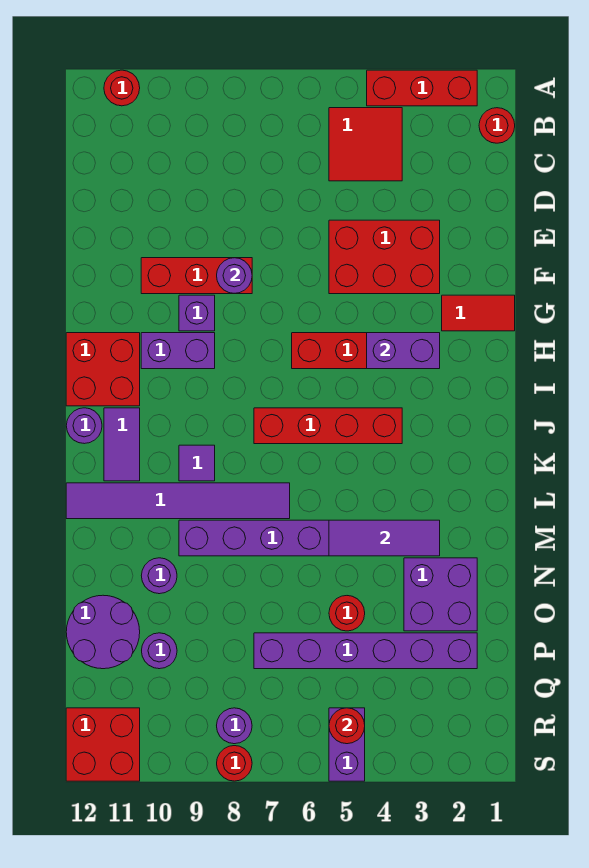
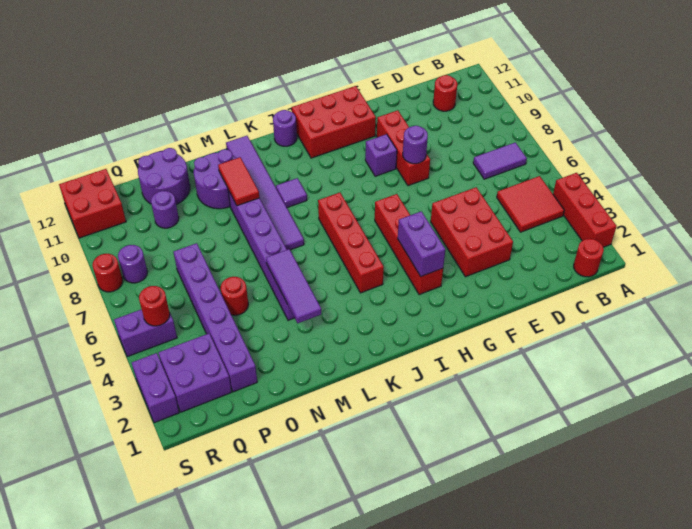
red round brick A11 level 1 -> red round brick C11 level 1
red tile G1:G2 level 1 -> red tile M9:M10 level 2
purple brick H9:H10 level 1 -> purple brick S2:S3 level 1
red brick H11:I12 level 1 -> red brick G11:I12 level 1
purple tile J11:K11 level 1 -> purple tile B7:C7 level 1
purple brick N2:O3 level 1 -> purple brick Q2:R3 level 1
purple round brick N10 level 1 -> purple round brick M10:N11 level 1

